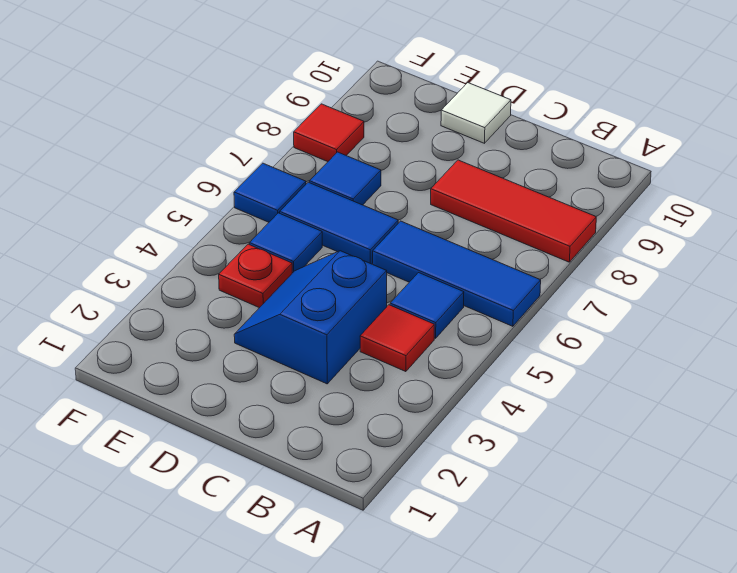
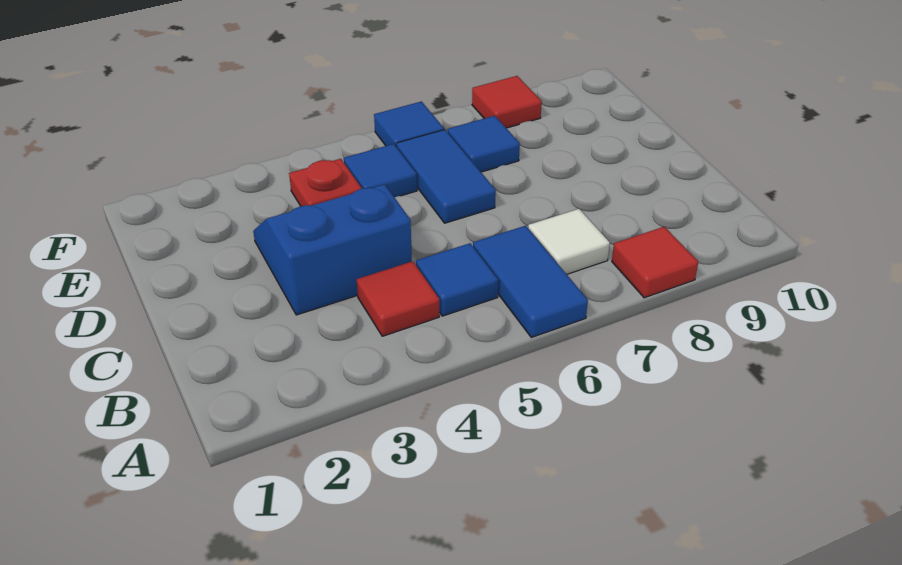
blue tile A6:C6 level 1 -> blue tile A6:B6 level 1
red tile A8:C8 level 1 -> red tile A8 level 1
white tile D10 level 1 -> white tile B7 level 1

